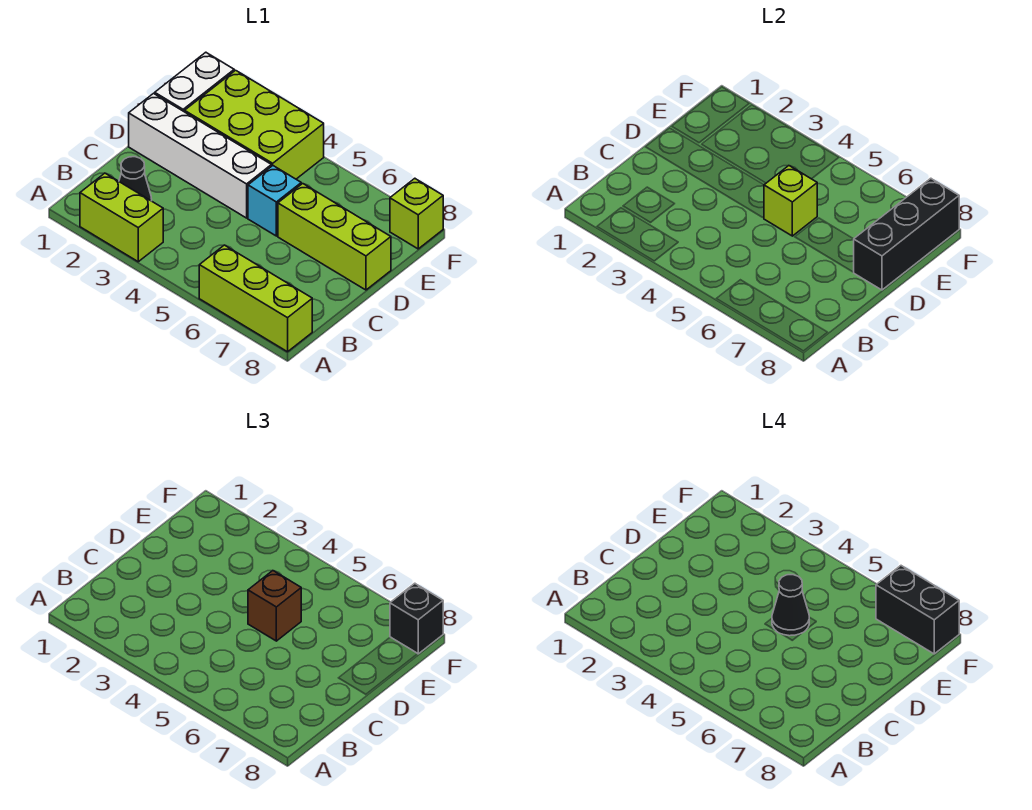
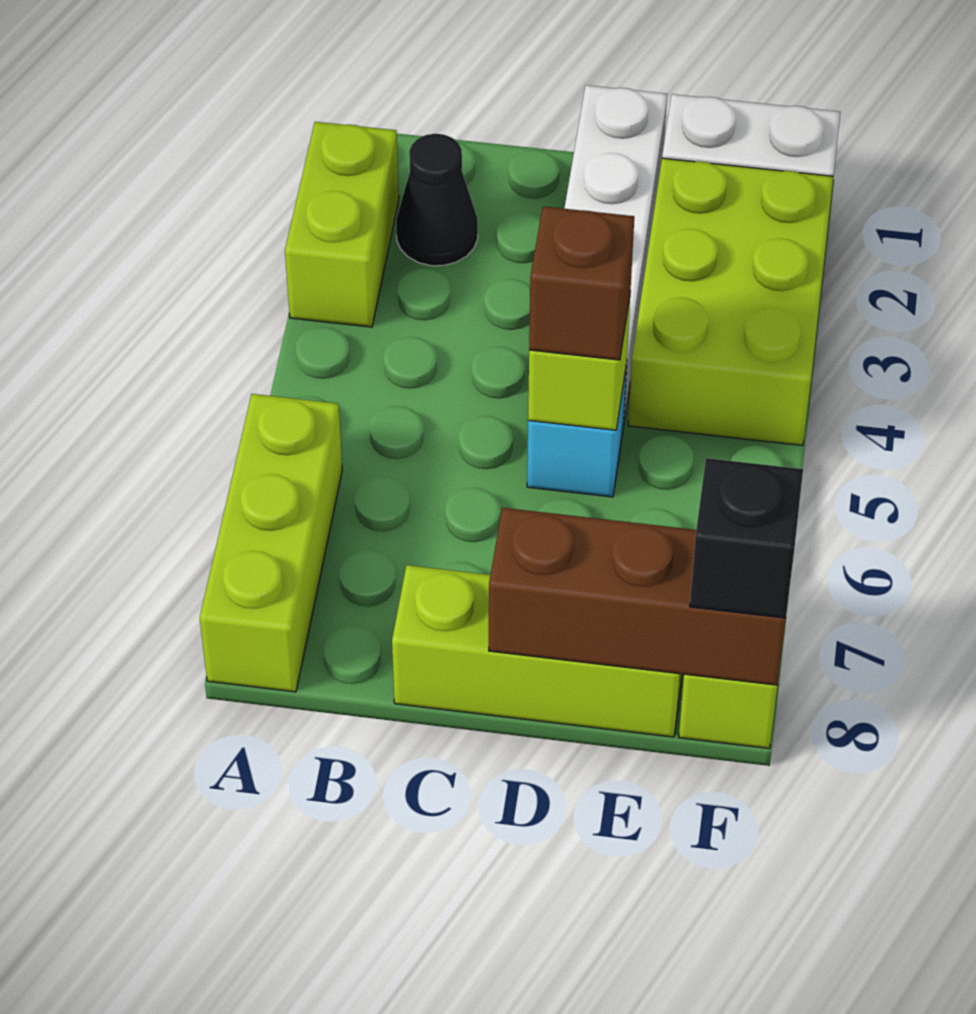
black cone D5 level 4 -> none
lime brick D6:D8 level 1 -> lime brick C8:E8 level 1
black brick D8:F8 level 2 -> brown brick D8:F8 level 2
black brick F7:F8 level 4 -> none

